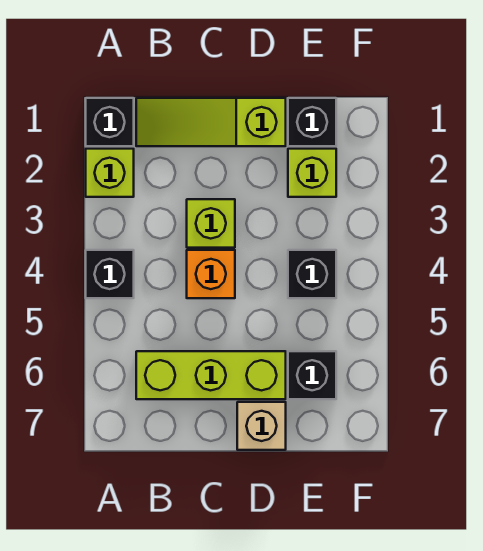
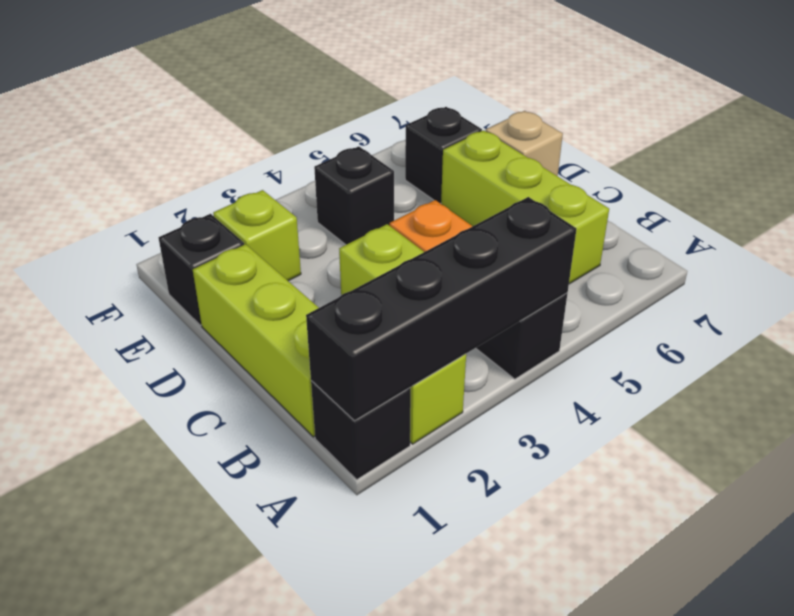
none -> black brick A1:A4 level 2
lime slope B1:D1 level 1 top D -> lime brick B1:D1 level 1

